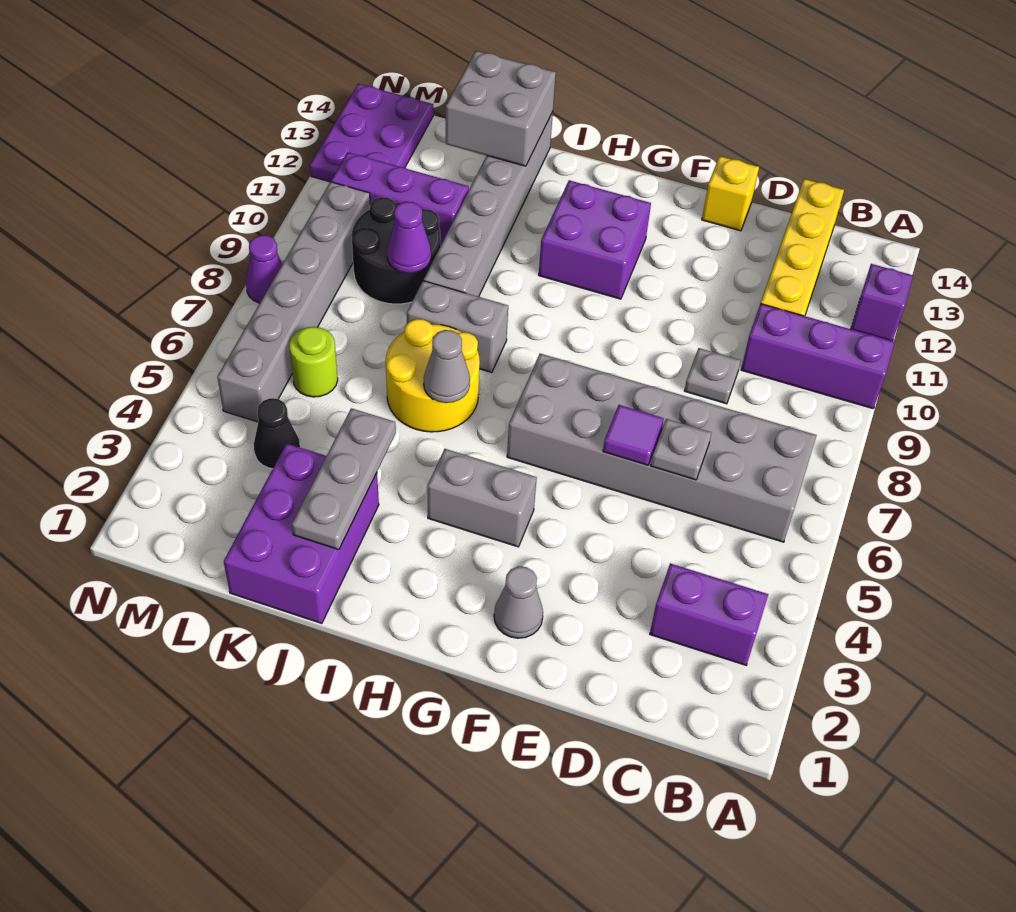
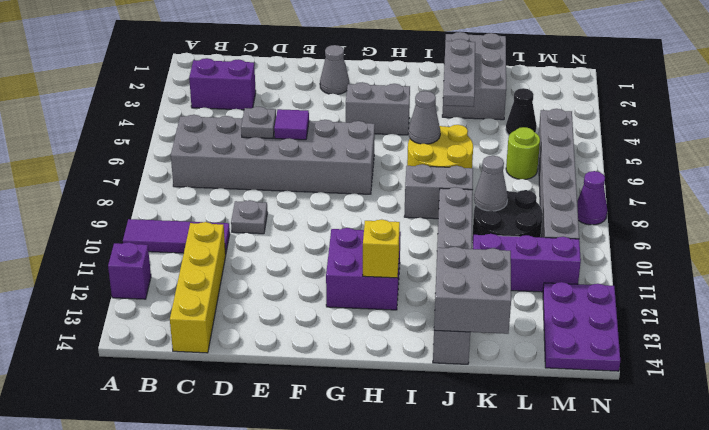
purple brick A10:C10 level 1 -> purple tile A10:C10 level 1
yellow brick E14 level 1 -> yellow brick H12 level 2
purple brick J1:K3 level 1 -> grey brick J1:K3 level 1
purple cone K9 level 2 -> grey cone K9 level 2

